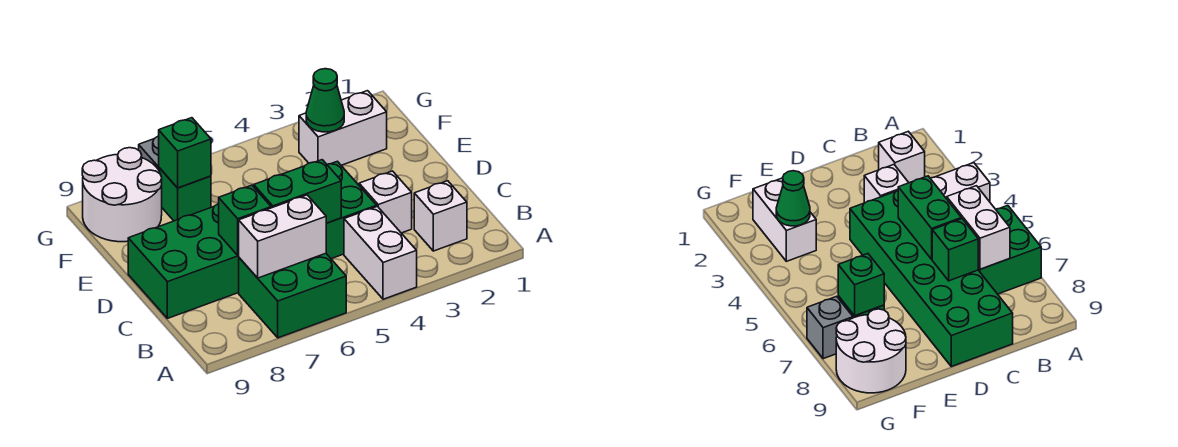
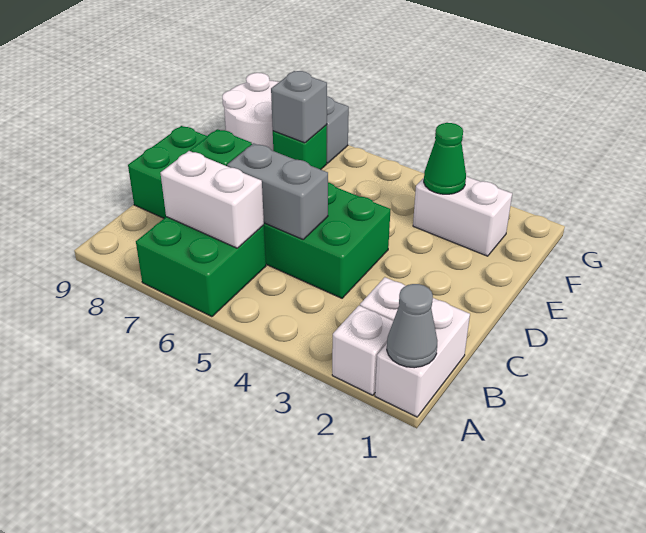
none -> grey cone A1 level 2
white brick A4:B4 level 1 -> white brick A1:B1 level 1
white brick C3 level 1 -> white brick A2 level 1
green brick C5:C6 level 2 -> grey brick C5:C6 level 2
green brick F7 level 2 -> grey brick F7 level 2

